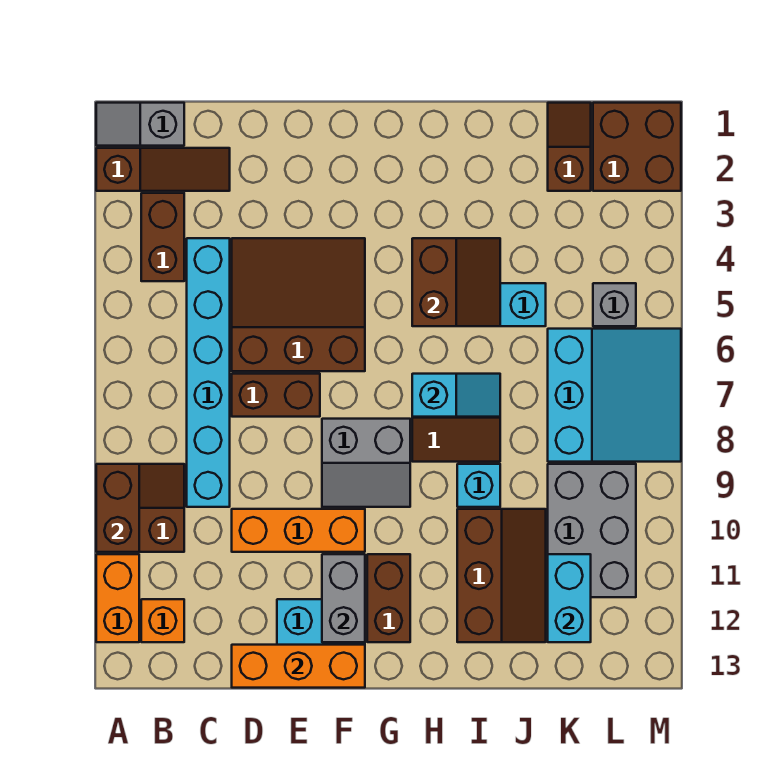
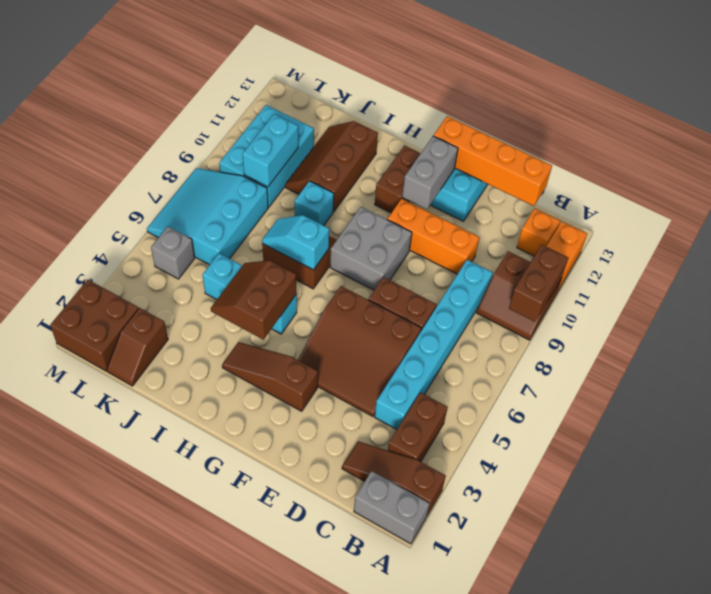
grey slope A1:B1 level 1 top B -> grey brick A1:B1 level 1
orange brick D13:F13 level 2 -> orange brick C13:F13 level 2
none -> brown slope F3:H3 level 1 top F
grey slope F8:G9 level 1 top 8 -> grey brick F8:G9 level 1
grey brick K9:L11 level 1 -> cyan brick K9:L11 level 1
cyan brick K11:K12 level 2 -> cyan brick K9:K10 level 2

